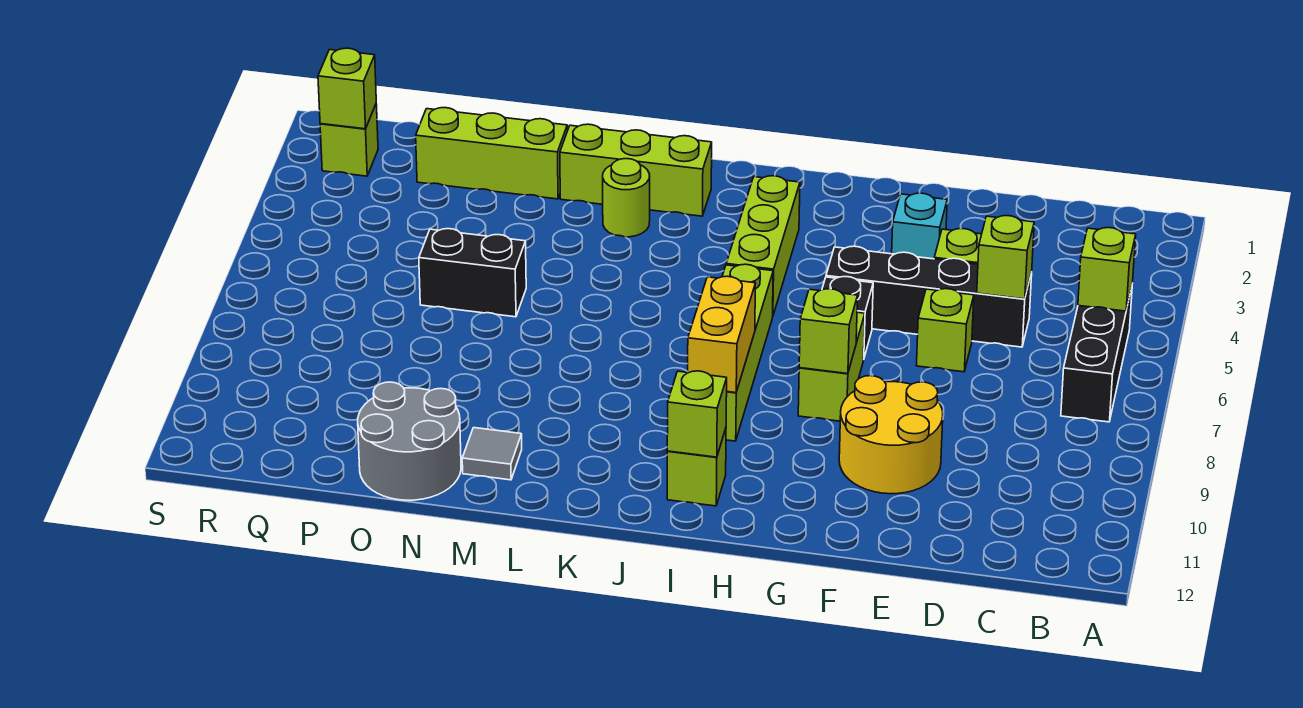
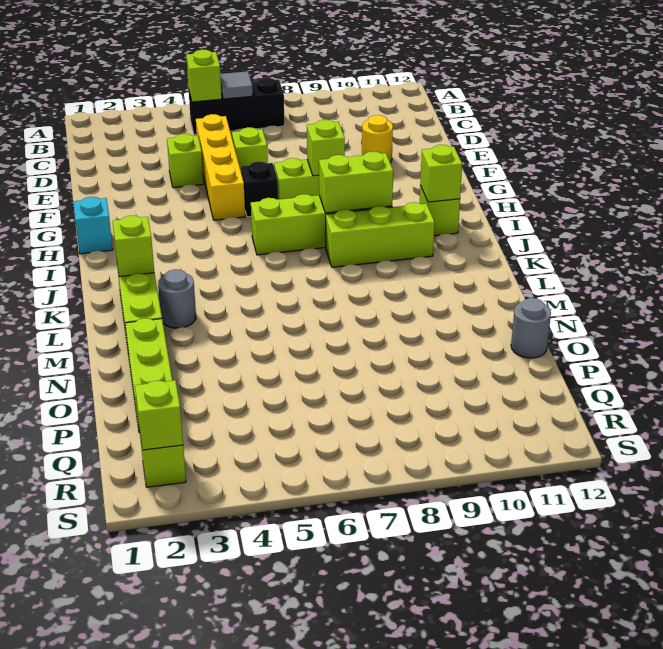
black brick D5:G5 level 1 -> yellow brick D5:G5 level 1
lime brick D5 level 2 -> lime brick K2 level 2
yellow round brick E9:F10 level 1 -> yellow round brick E10 level 1
cyan brick F3 level 1 -> cyan brick H1 level 1
lime brick I3:I5 level 1 -> lime brick J8:J10 level 1
yellow brick I8:I9 level 2 -> lime brick I8:I9 level 2
lime round brick L3 level 1 -> grey round brick L3 level 1
grey tile M11 level 1 -> grey tile B6 level 2
black brick N6:O6 level 1 -> none
grey round brick N11:O12 level 1 -> grey round brick O12 level 1

